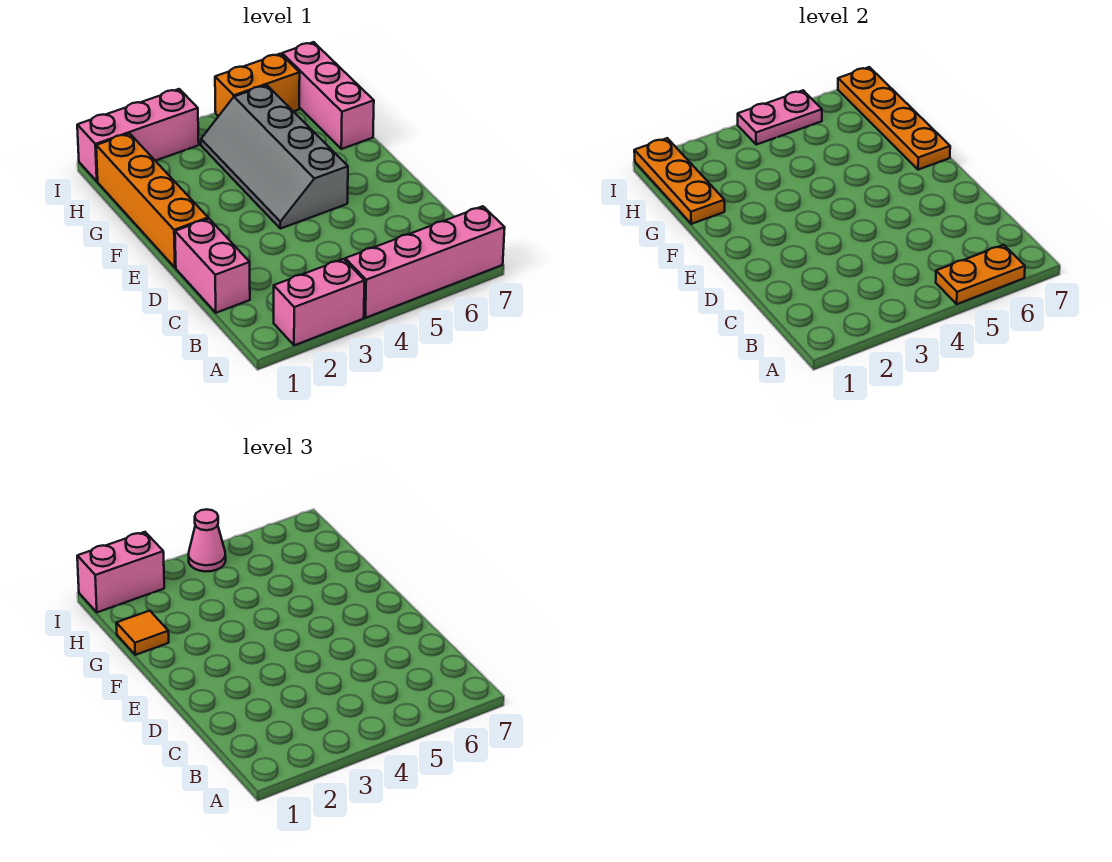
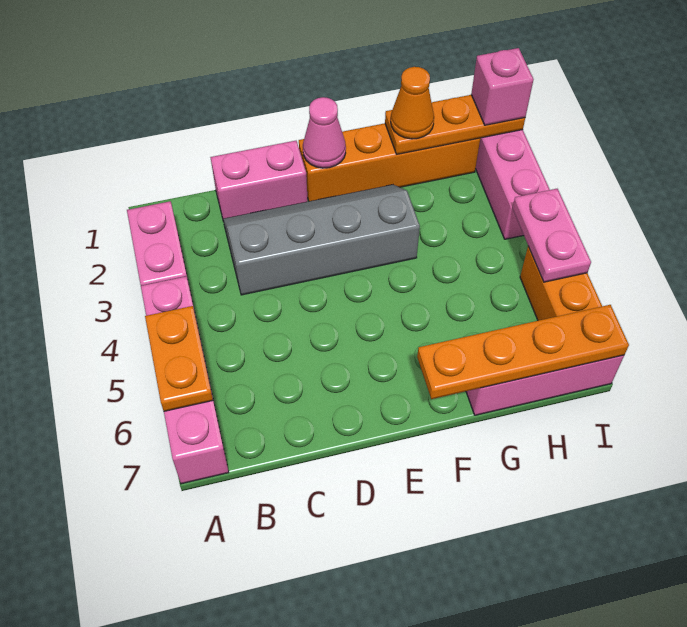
grey slope E4:H5 level 1 top 5 -> grey slope C2:F3 level 1 top 3
orange tile G1 level 3 -> orange cone G1 level 3
pink brick I1:I2 level 3 -> pink brick I1 level 3
pink cone I4 level 3 -> pink cone E1 level 2

